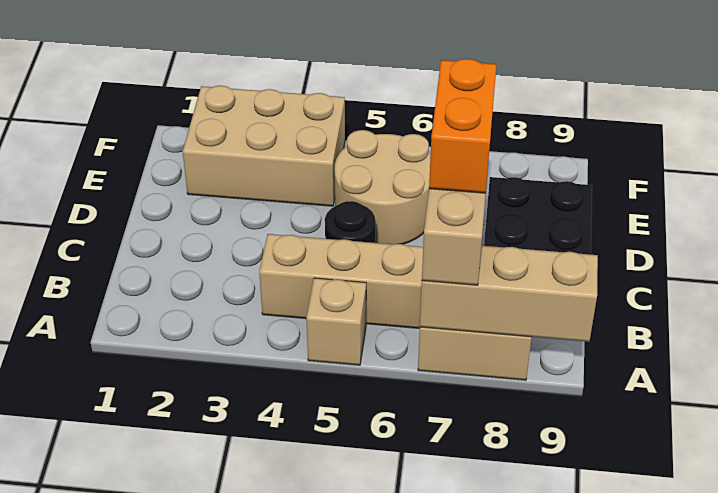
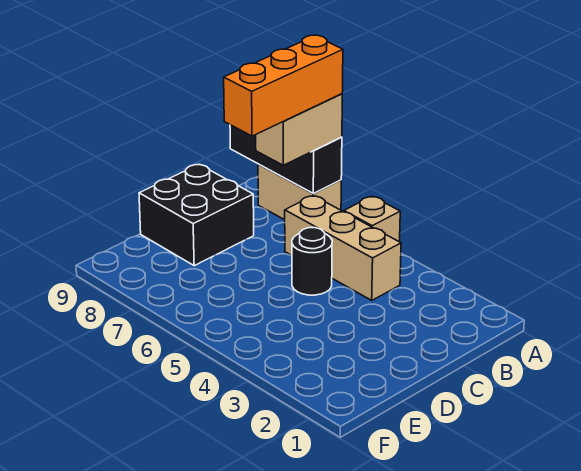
tan brick A7:A9 level 2 -> black brick A7:A9 level 2
orange brick B7:C7 level 4 -> orange brick A7:C7 level 4
tan round brick D5:E6 level 1 -> none
tan brick E2:F4 level 1 -> none

